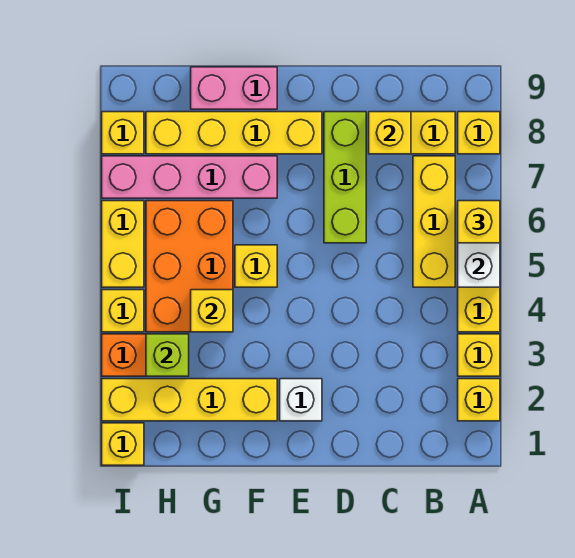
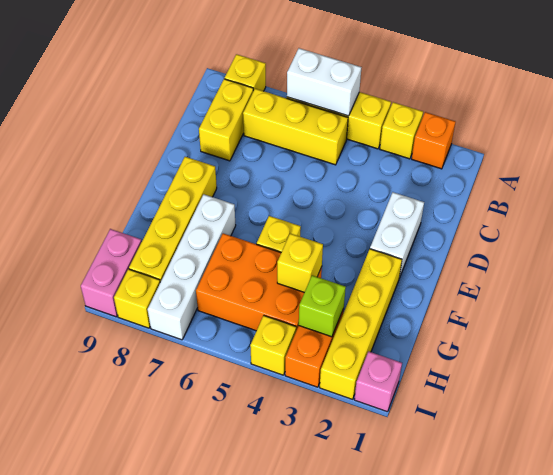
yellow brick A2 level 1 -> orange brick A2 level 1
yellow brick A6 level 3 -> none
yellow brick C8 level 2 -> none
lime brick D6:D8 level 1 -> none
white brick E2 level 1 -> white brick D2:E2 level 1
pink brick F7:I7 level 1 -> white brick F7:I7 level 1
pink brick F9:G9 level 1 -> pink brick H9:I9 level 1
yellow brick I1 level 1 -> pink brick I1 level 1
yellow brick I5:I6 level 1 -> none

